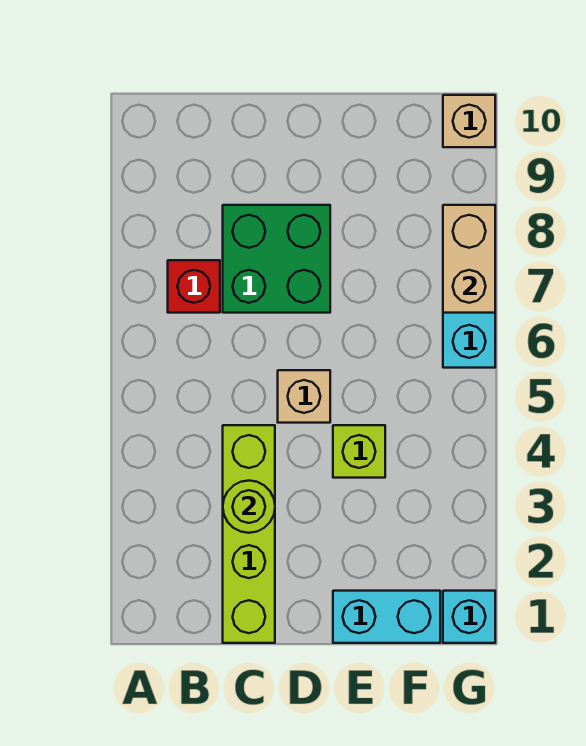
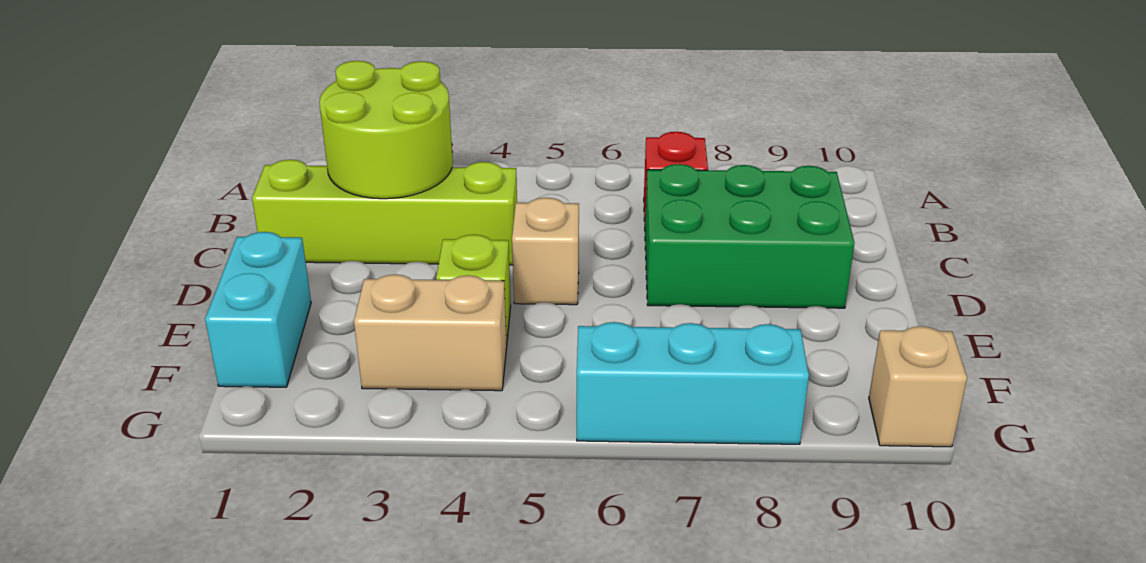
lime round brick C3 level 2 -> lime round brick B2:C3 level 2
green brick C7:D8 level 1 -> green brick C7:D9 level 1
cyan brick G1 level 1 -> none
tan brick G7:G8 level 2 -> tan brick F3:F4 level 1

